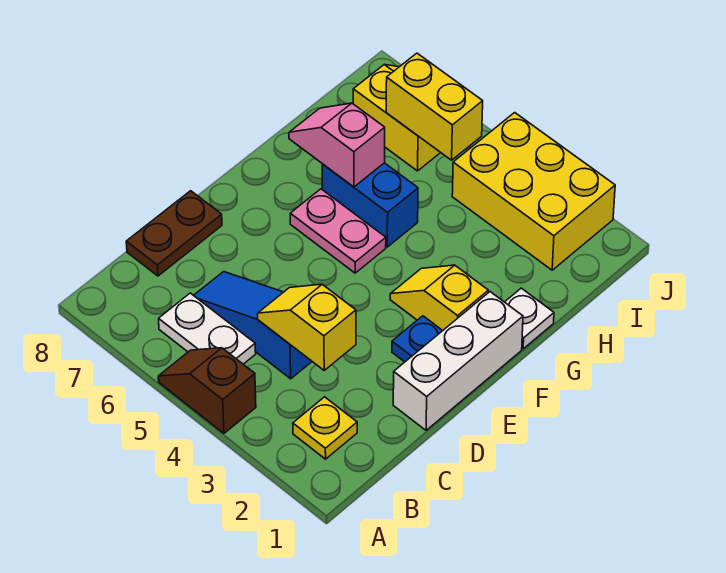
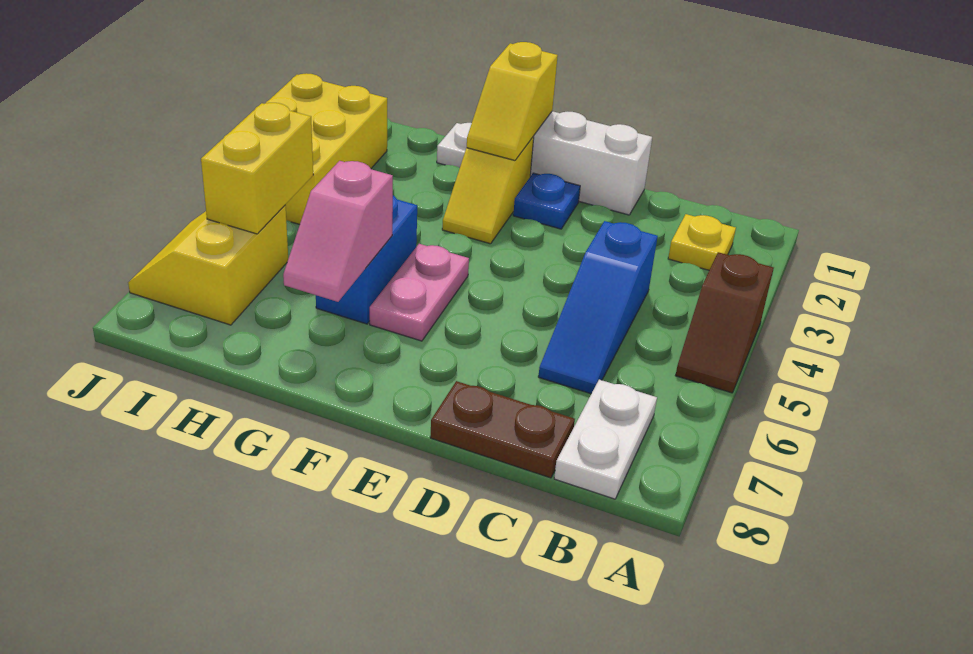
white plate B5:B6 level 1 -> white plate B7:B8 level 1
yellow slope C3:C4 level 2 top 3 -> yellow slope F1:F2 level 2 top 1

